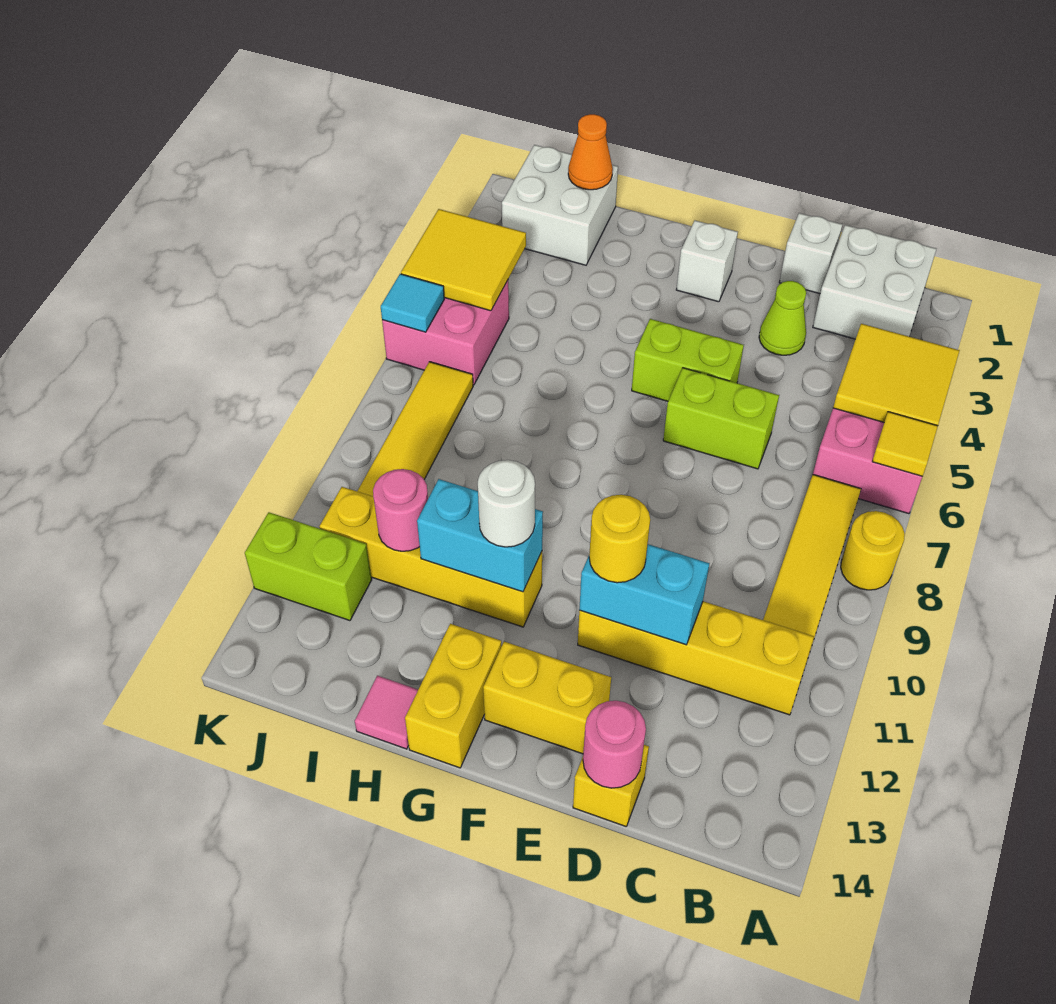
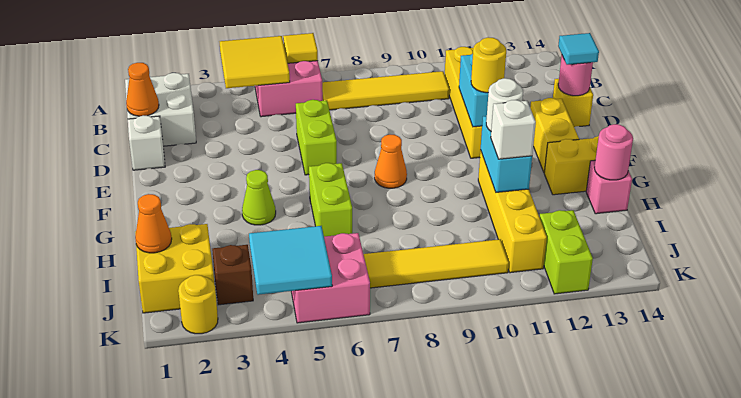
yellow round brick A8 level 1 -> yellow round brick K2 level 1
none -> orange cone C1 level 2
lime cone D3 level 1 -> lime cone G4 level 1
lime brick E5:F5 level 1 -> lime brick G6:H6 level 1
white brick F2 level 1 -> white brick H11 level 3
none -> orange cone F8 level 1
pink tile H14 level 1 -> pink brick H14 level 1
white brick I1:J2 level 1 -> yellow brick I1:J2 level 1
pink round brick I11 level 2 -> pink round brick H14 level 2
none -> brown brick J3 level 1
yellow tile J4:K5 level 2 -> cyan tile J4:K5 level 2
cyan tile K6 level 2 -> cyan tile D14 level 3

